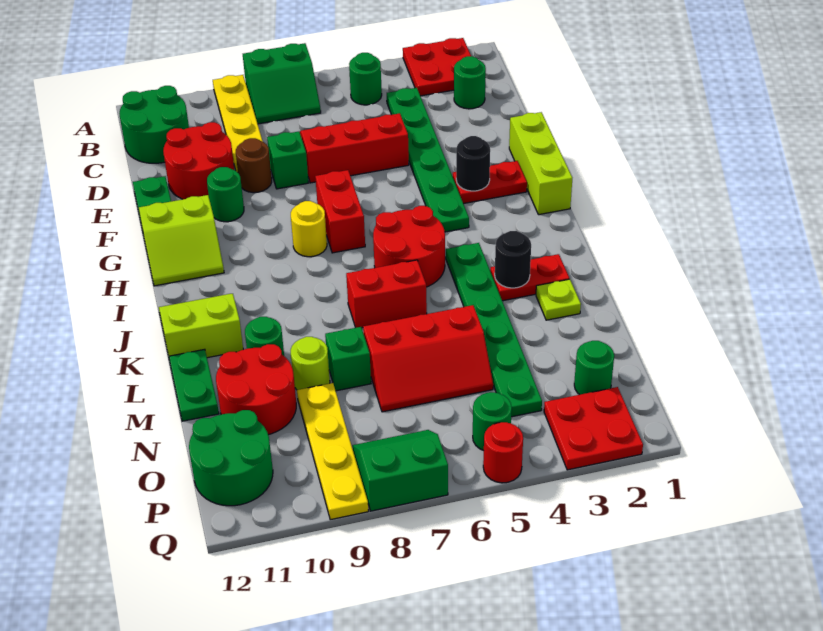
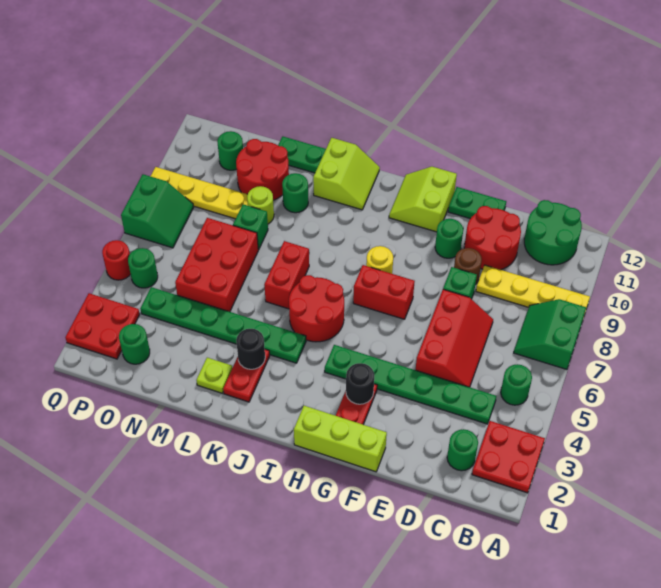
red slope M5:N7 level 1 top M -> red brick M5:N7 level 1
green round brick O11:P12 level 1 -> green round brick O11 level 1

